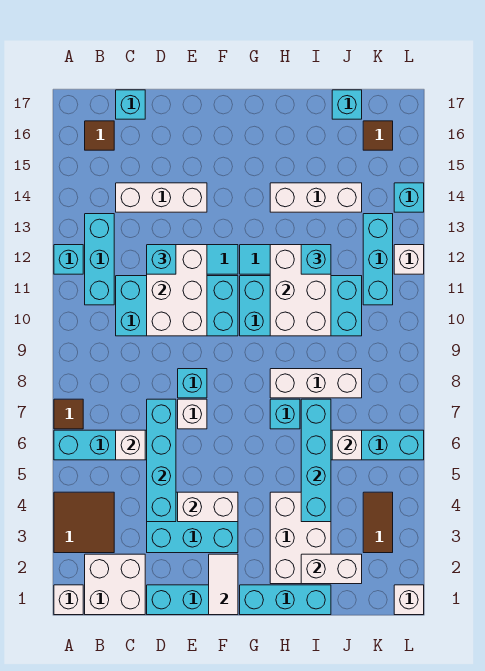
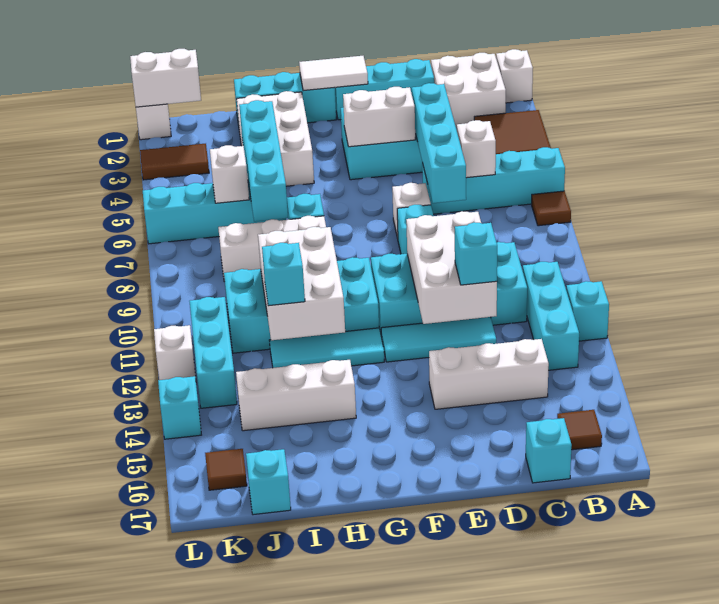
white tile F1:F2 level 2 -> white tile F1:G1 level 2
white brick I2:J2 level 2 -> white brick K1:L1 level 2
brown tile K3:K4 level 1 -> brown tile K3:L3 level 1

